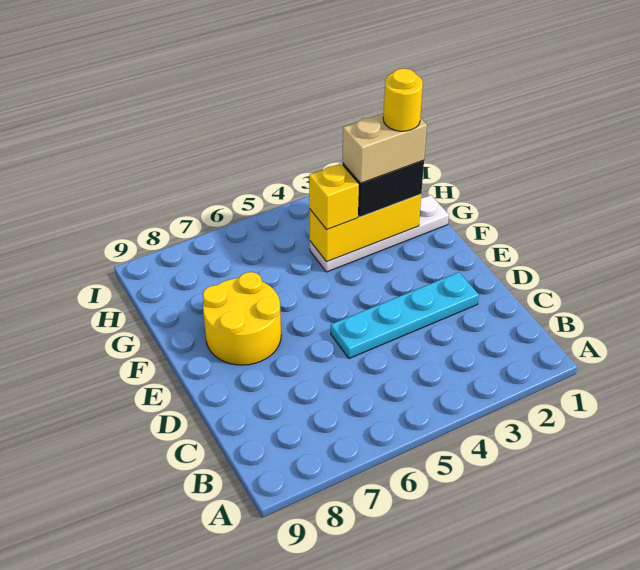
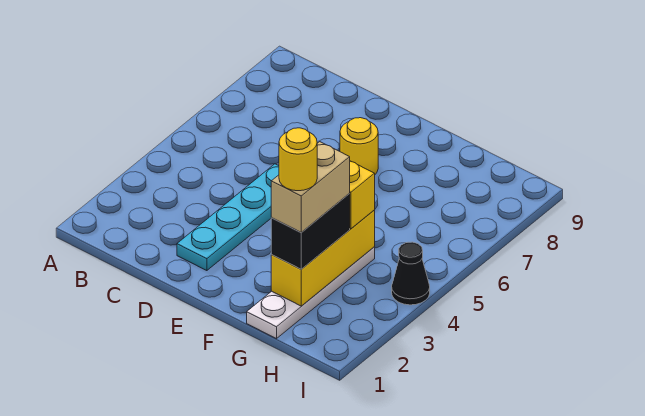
yellow round brick E7:F8 level 1 -> yellow round brick E7 level 1
none -> black cone I4 level 1

